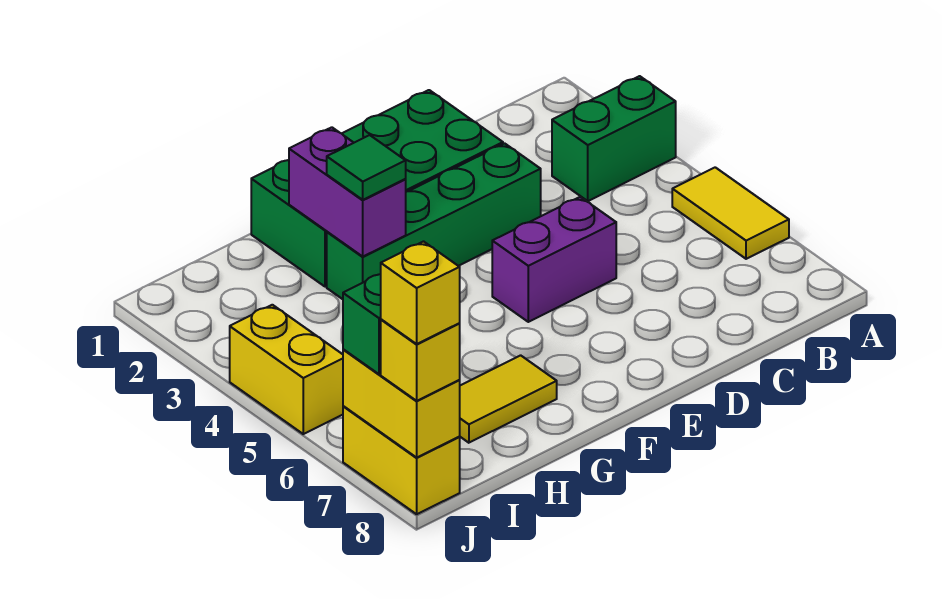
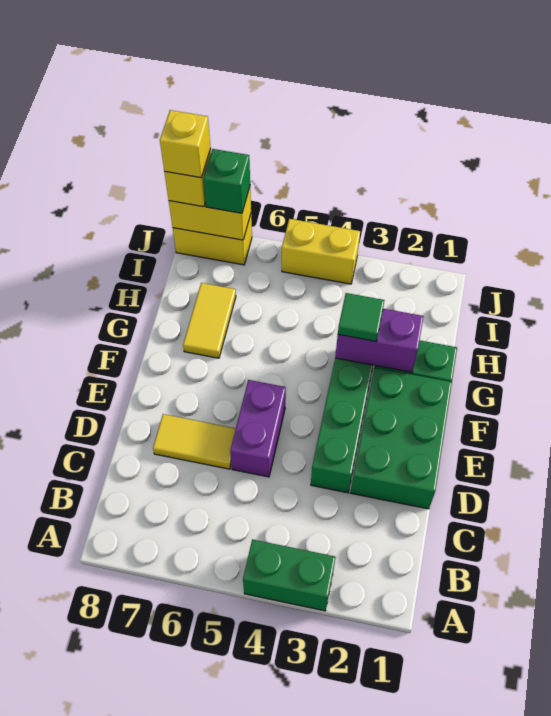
green brick A3:B3 level 1 -> green brick A3:A4 level 1
yellow tile A5:A6 level 1 -> yellow tile D6:D7 level 1

